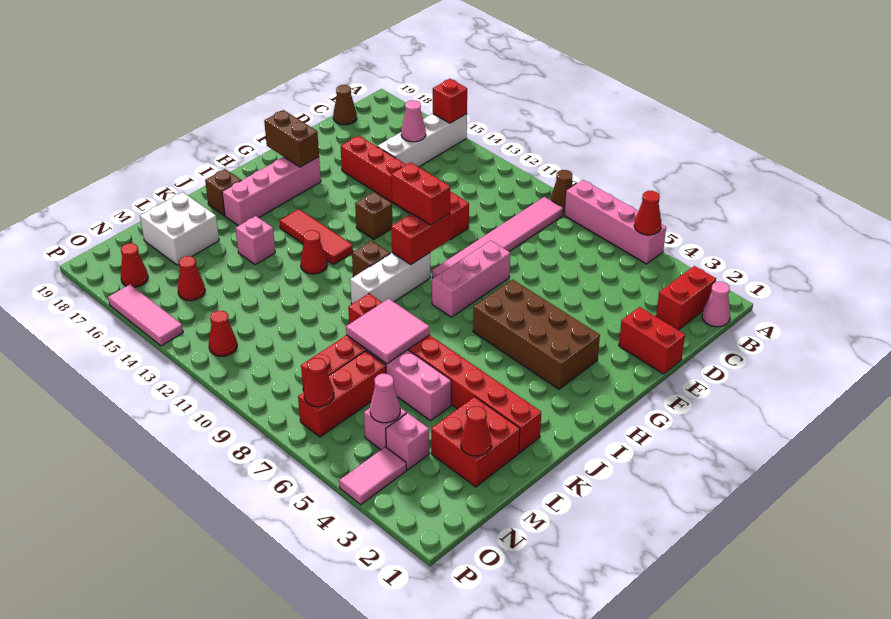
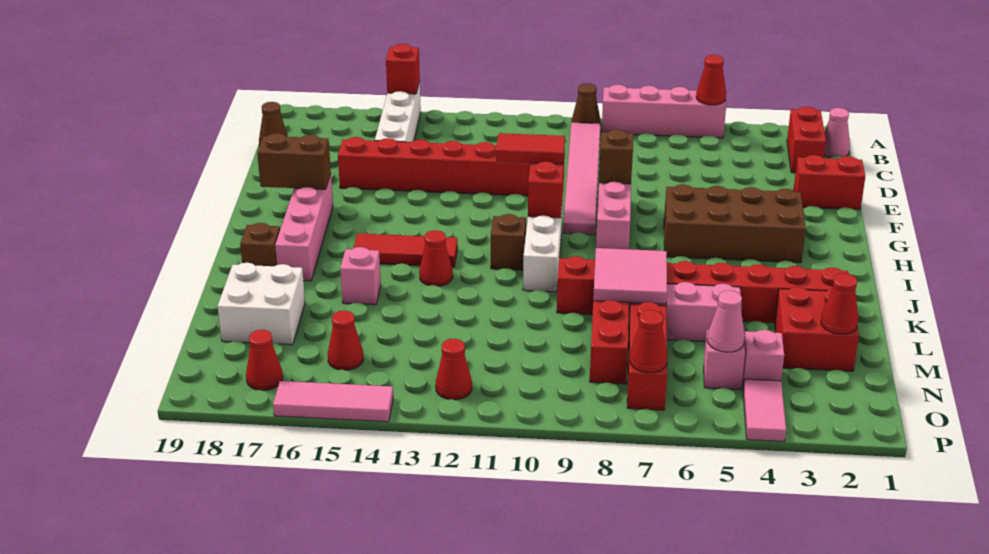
pink cone C15 level 2 -> none
red brick G10:G11 level 3 -> red tile G10:G11 level 3
brown brick G13 level 1 -> brown brick F8 level 2

